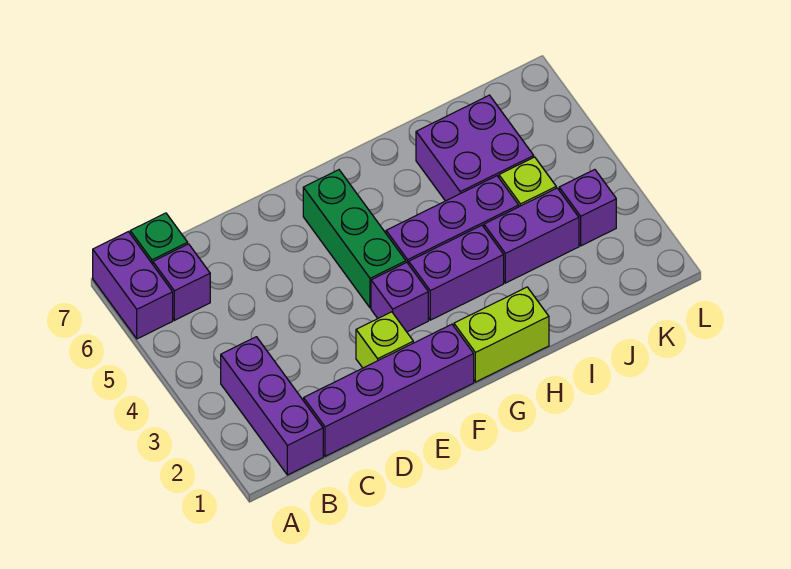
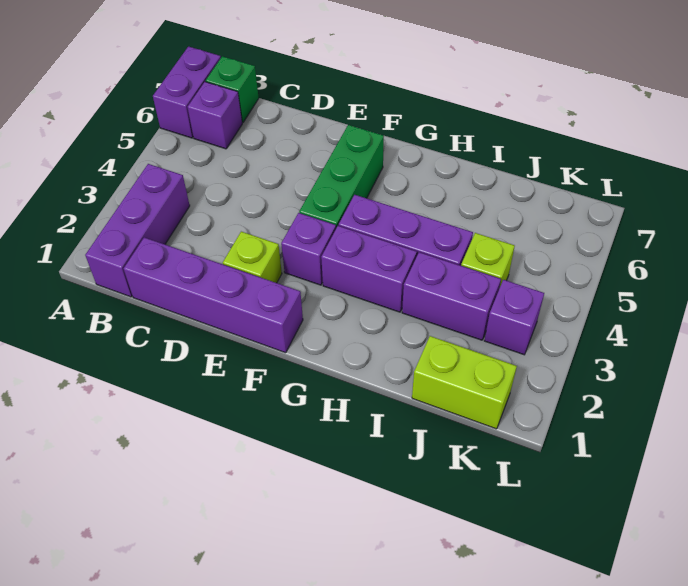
lime brick G1:H1 level 1 -> lime brick J1:K1 level 1
purple brick I5:J6 level 1 -> none

